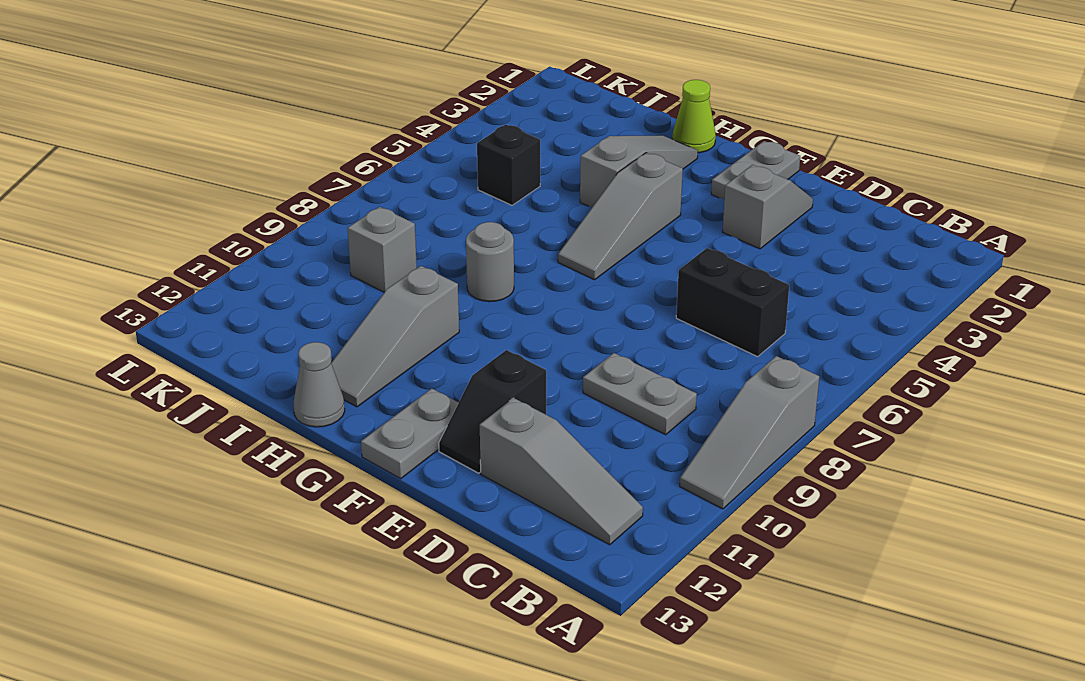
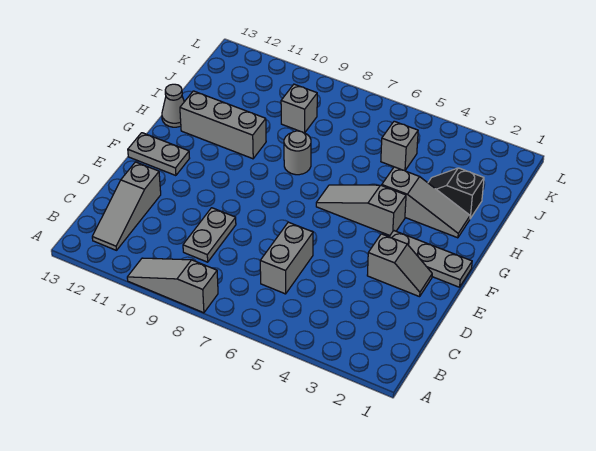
black brick C6:D6 level 1 -> grey brick C6:D6 level 1
black slope E11:E12 level 1 top 11 -> black slope I2:I3 level 1 top 2
grey plate F1:F2 level 1 -> grey plate F1:F3 level 1
lime cone H1 level 1 -> none
grey slope H10:H12 level 1 top 10 -> grey brick H10:H12 level 1
black brick J5 level 1 -> grey brick J5 level 1

